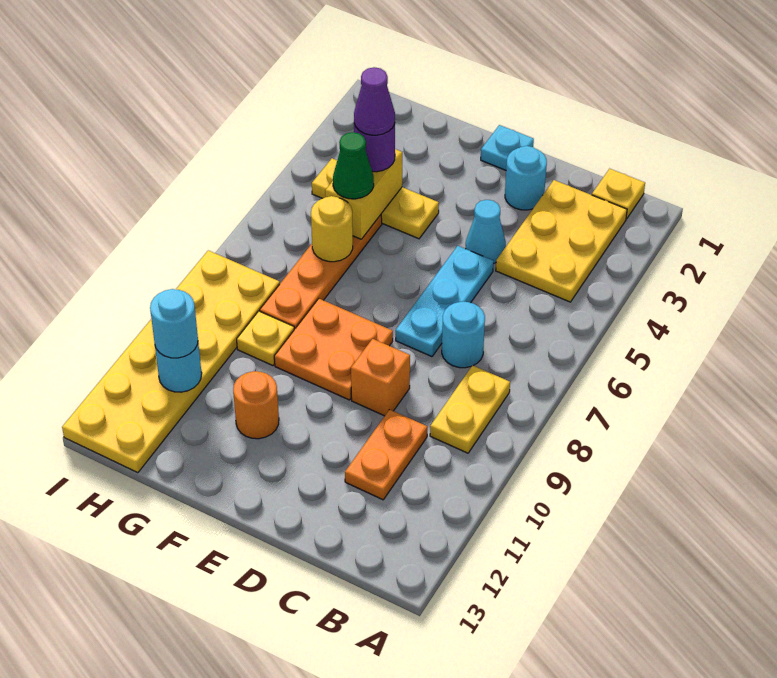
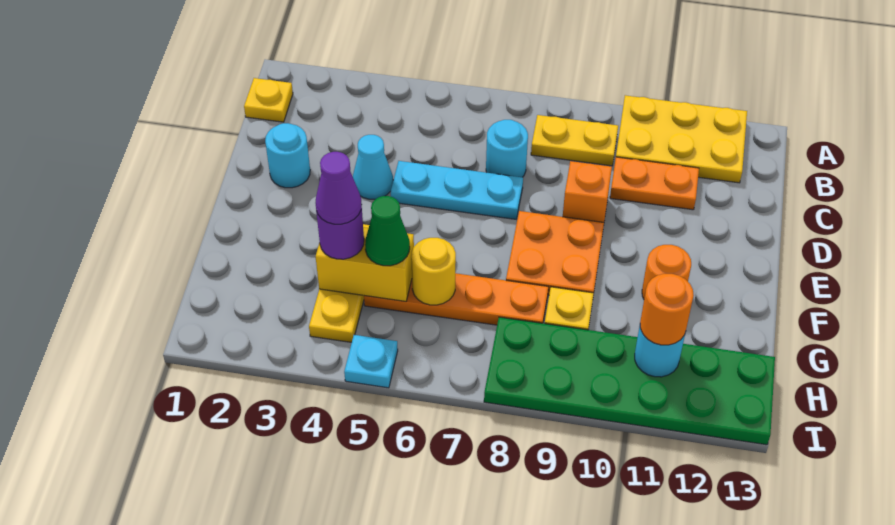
yellow plate B2:C4 level 1 -> yellow plate A10:B12 level 1
cyan plate E1 level 1 -> cyan plate I5 level 1
yellow plate H8:I13 level 1 -> green plate H8:I13 level 1
cyan round brick H11 level 3 -> orange round brick H11 level 3

